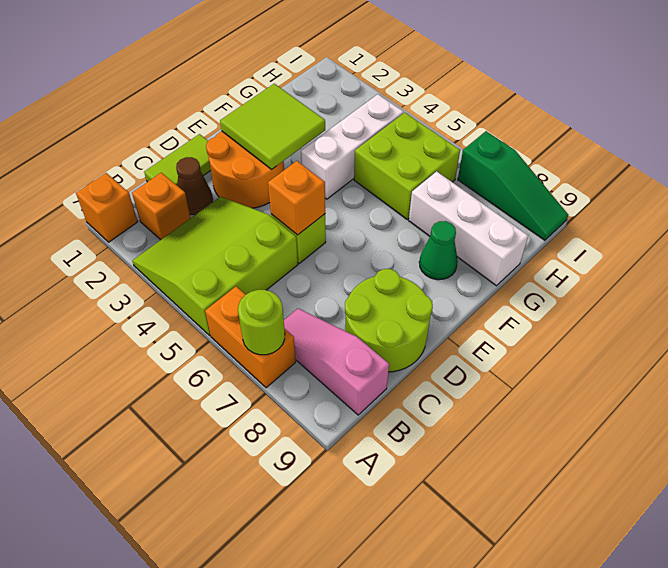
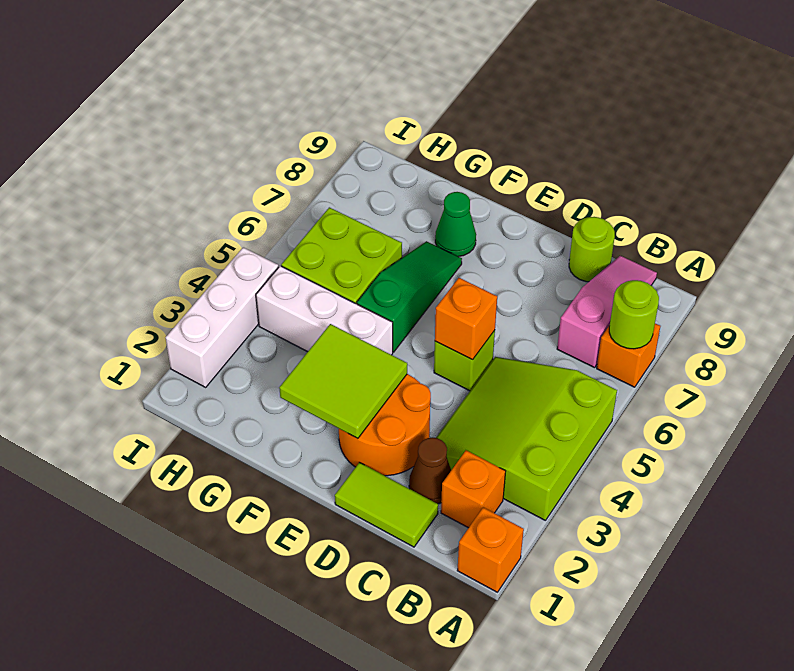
lime slope A3:C5 level 1 top 5 -> lime slope A3:C5 level 1 top A
orange brick A6:A7 level 1 -> orange brick A7 level 1
pink slope B7:B9 level 1 top 9 -> pink slope B7:B9 level 1 top 7
lime round brick C8:D9 level 1 -> lime round brick C9 level 1
white brick G7:G9 level 1 -> white brick I2:I4 level 1
green slope I7:I9 level 1 top 7 -> green slope F5:F7 level 1 top 5

